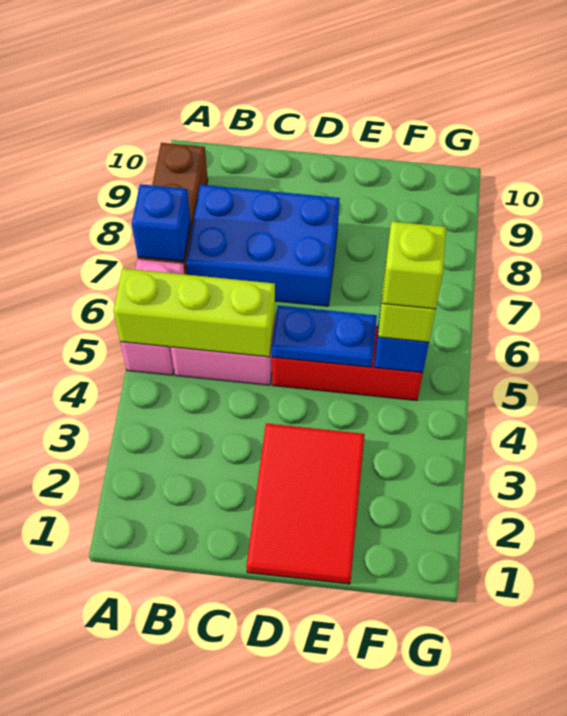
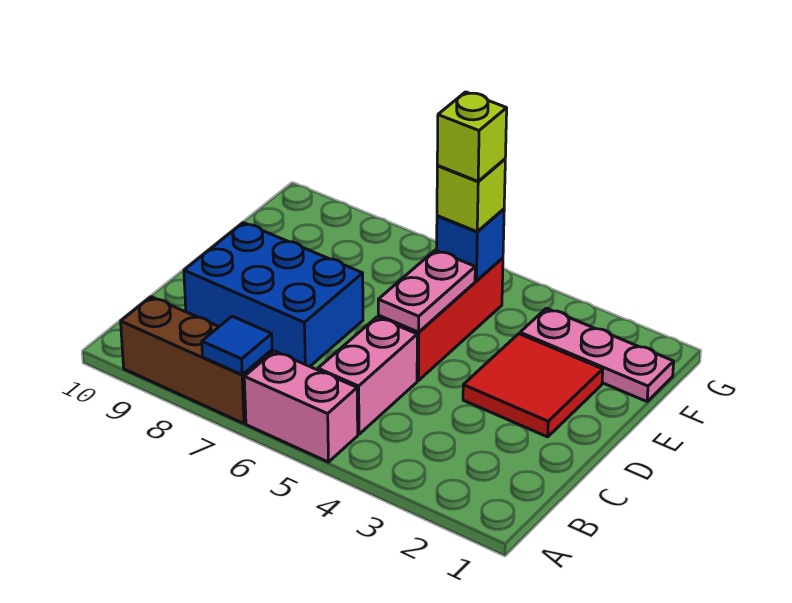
lime brick A5:C5 level 2 -> none
blue brick A7 level 2 -> blue tile A7 level 2
blue brick B7:D8 level 1 -> blue brick C7:D9 level 1
red tile D1:E3 level 1 -> red tile D2:E3 level 1
blue plate D5:E5 level 2 -> pink plate D5:E5 level 2
none -> pink plate F1:F3 level 1

